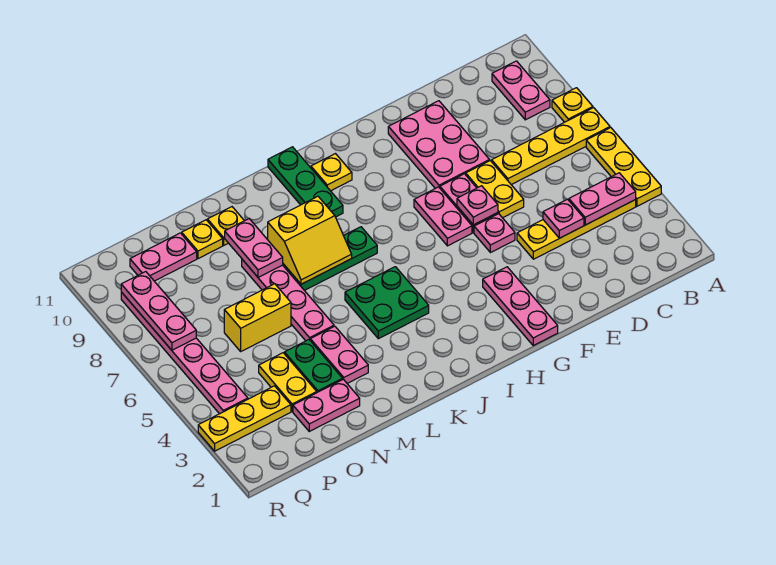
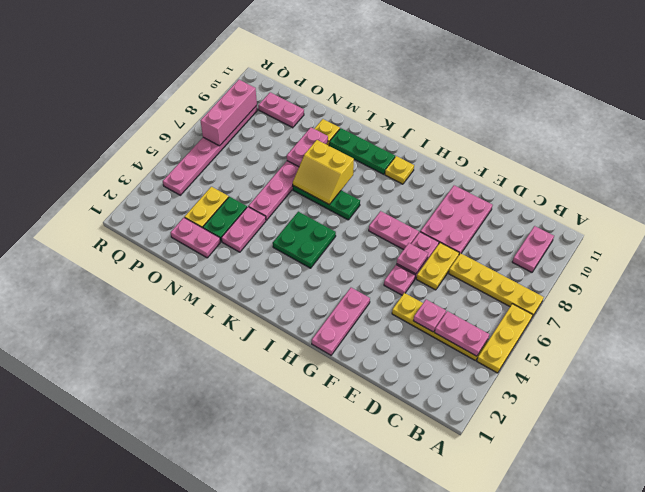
yellow plate A8 level 1 -> none
pink plate G6:G7 level 1 -> pink plate G7:H7 level 1
green plate J9:J11 level 1 -> green plate J10:L10 level 1
yellow brick N6:O6 level 1 -> none
yellow plate N10 level 1 -> none
yellow plate P3:R3 level 1 -> none
pink plate Q7:Q9 level 2 -> pink brick Q7:Q9 level 2

